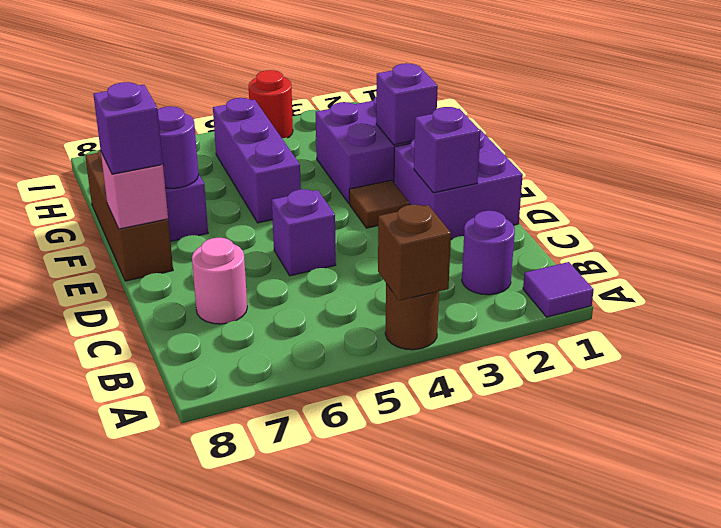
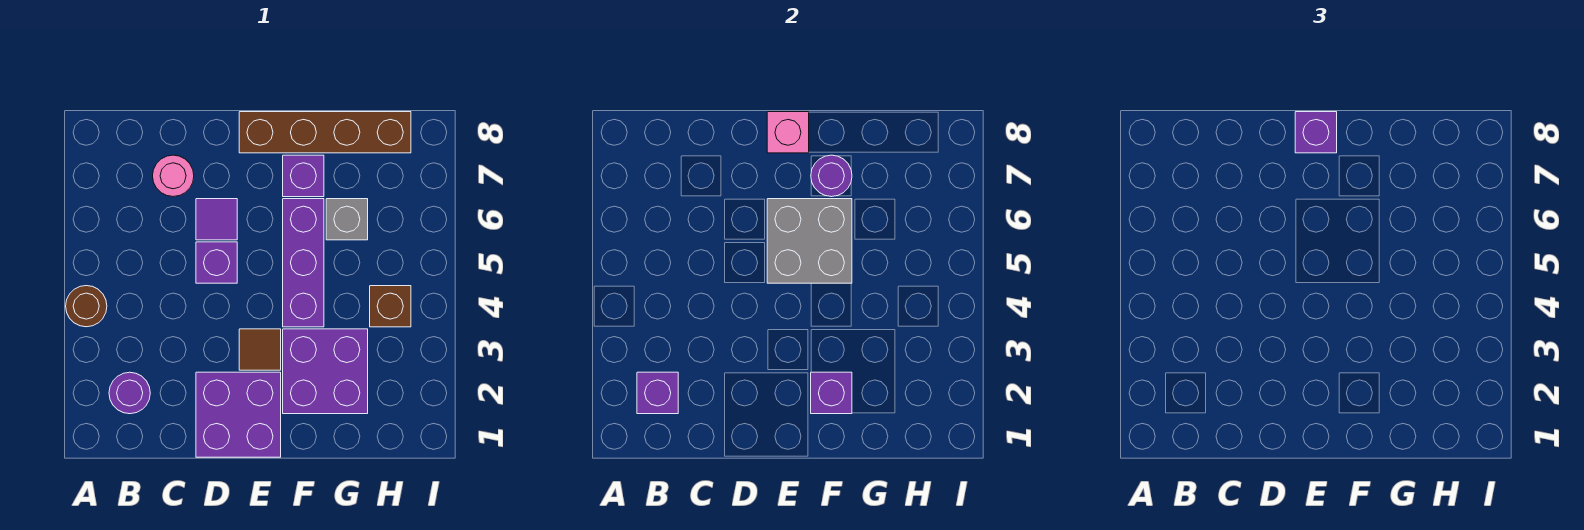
purple tile A1 level 1 -> purple tile D6 level 1
brown brick A4 level 2 -> brown brick H4 level 1
purple brick D2 level 2 -> purple brick B2 level 2
none -> grey brick E5:F6 level 2
brown brick E8:G8 level 1 -> brown brick E8:H8 level 1
purple brick F5:H5 level 1 -> purple brick F4:F6 level 1
none -> grey brick G6 level 1
red round brick I4 level 1 -> none

